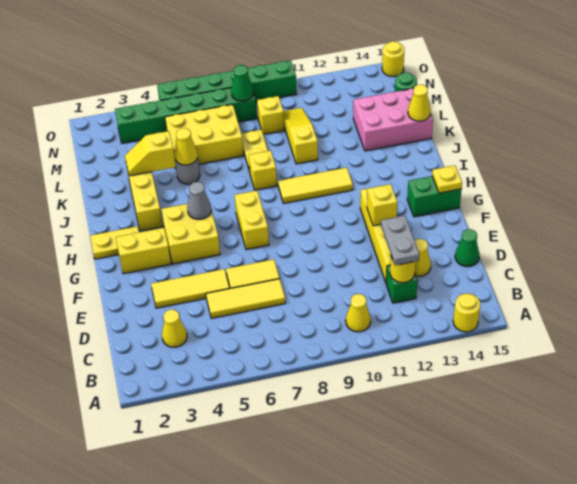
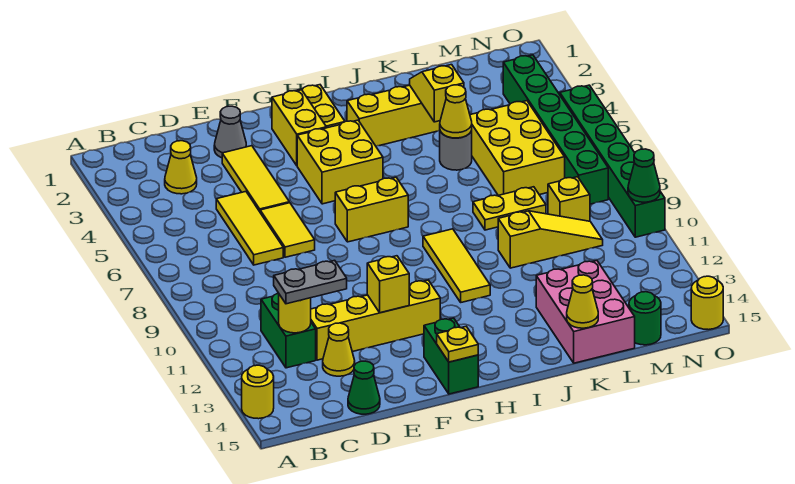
yellow cone B10 level 1 -> none
green brick C12 level 1 -> green brick C11:C12 level 1
grey cone H5 level 2 -> grey cone E2 level 1
yellow brick J8 level 1 -> none
green cone N8 level 2 -> green cone O10 level 2

